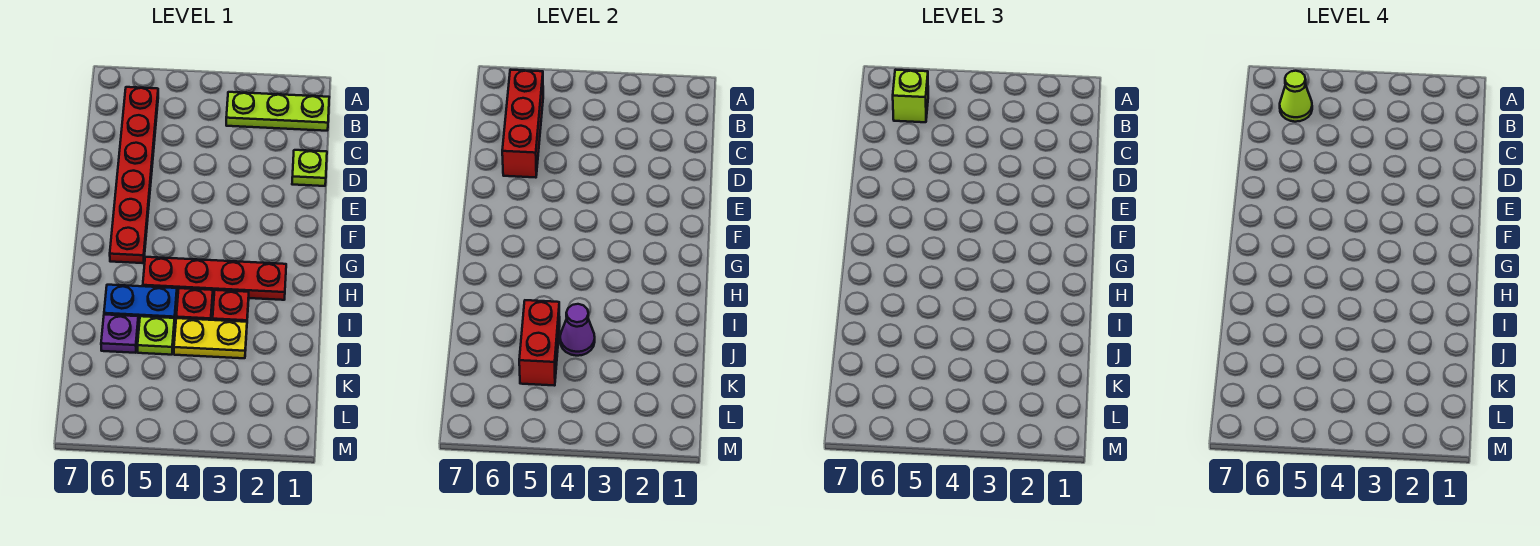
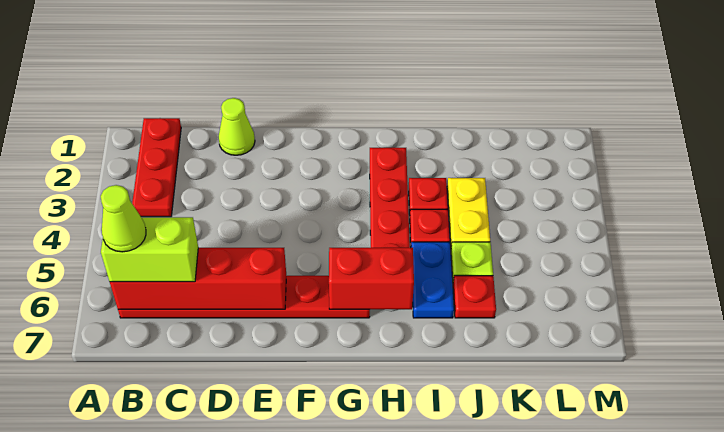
lime plate B1:B3 level 1 -> red plate B1:B3 level 1
red brick B6:D6 level 2 -> red brick B6:E6 level 2
lime brick B6 level 3 -> lime brick B6:C6 level 3
lime plate D1 level 1 -> lime cone D1 level 1
purple cone J4 level 2 -> none
red brick J5:K5 level 2 -> red brick G6:H6 level 2
purple plate J6 level 1 -> red plate J6 level 1

